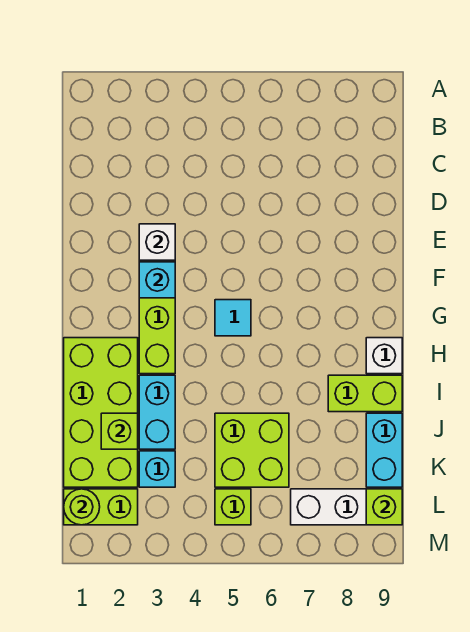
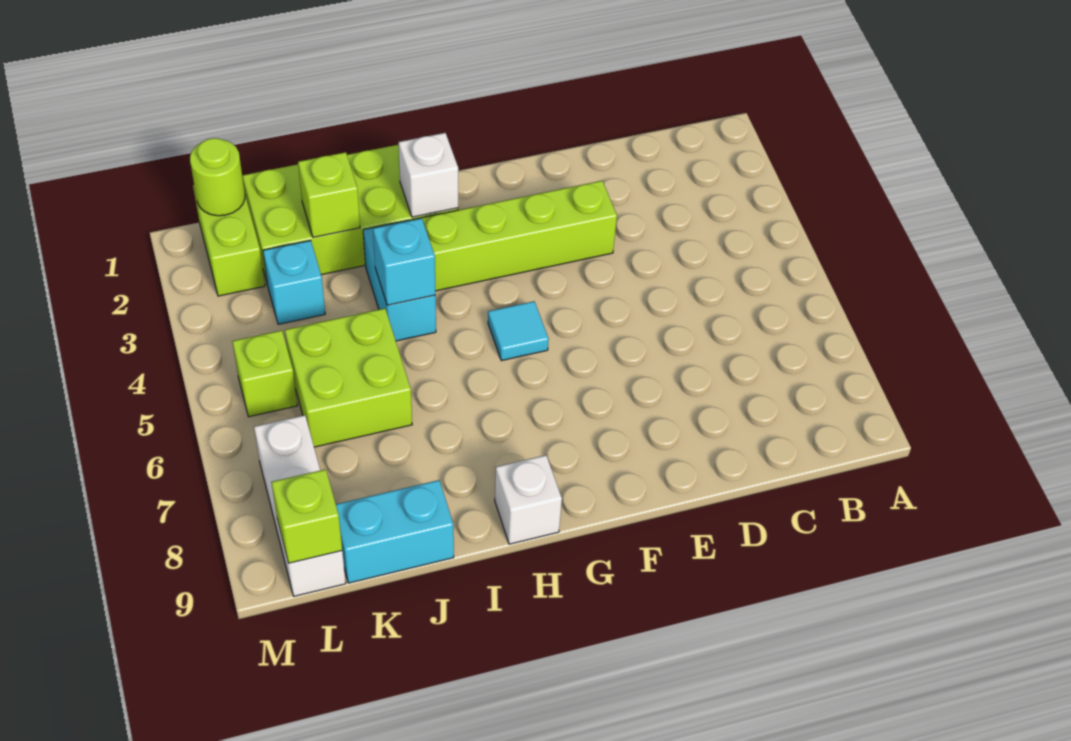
white brick E3 level 2 -> white brick H2 level 2
cyan brick F3 level 2 -> cyan brick I4 level 2
cyan brick I3:J3 level 1 -> cyan brick I3:I4 level 1
lime brick I8:I9 level 1 -> none

